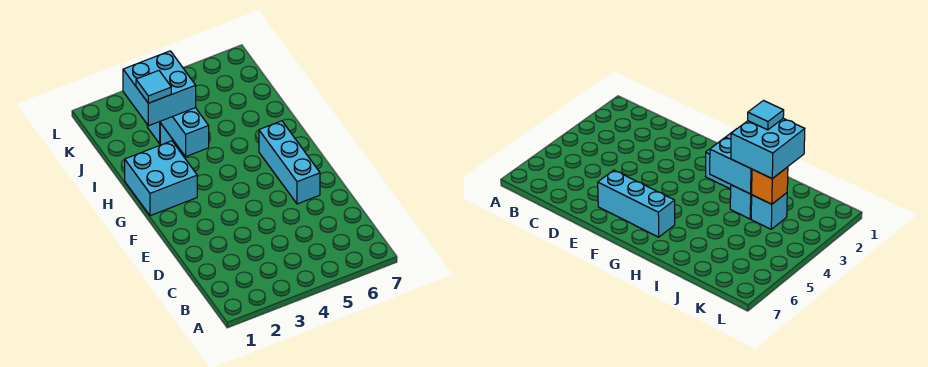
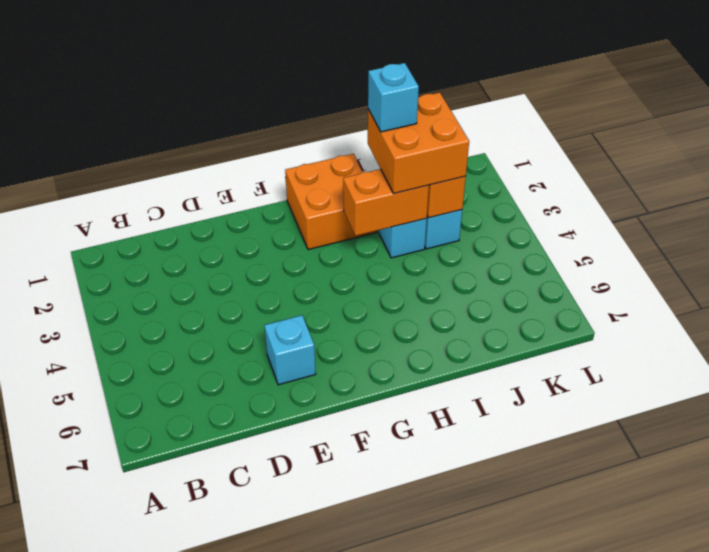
cyan brick E6:G6 level 1 -> cyan brick E6 level 1
cyan brick G1:H2 level 1 -> orange brick G1:H2 level 1
cyan brick H3:I3 level 2 -> orange brick H3:I3 level 2
cyan brick I2:J3 level 3 -> orange brick I2:J3 level 3
cyan tile I2 level 4 -> cyan brick I2 level 4

